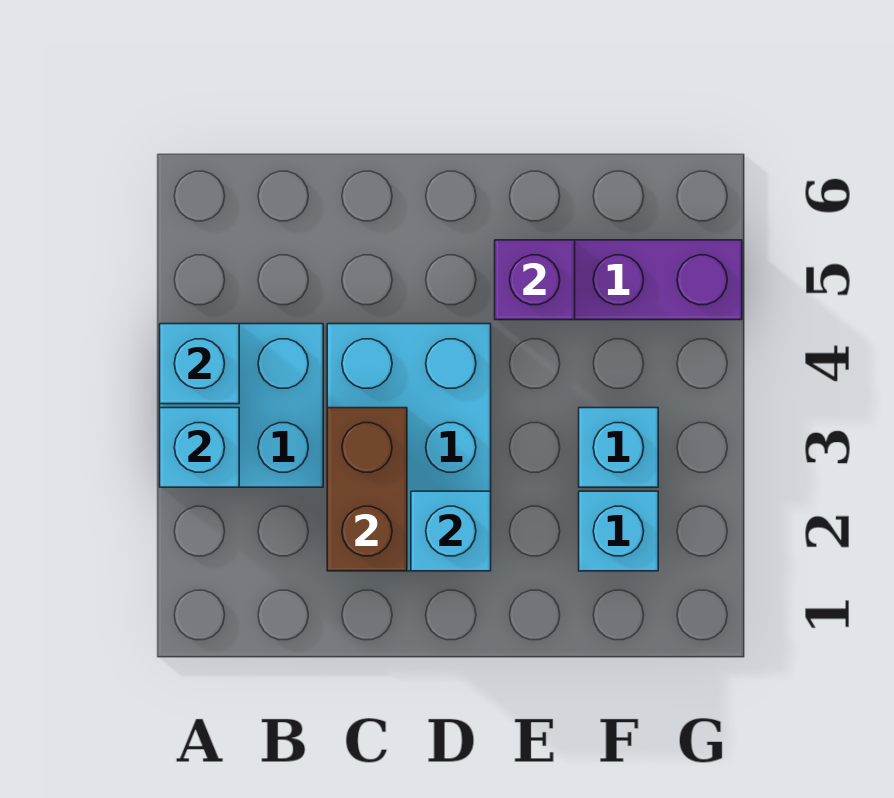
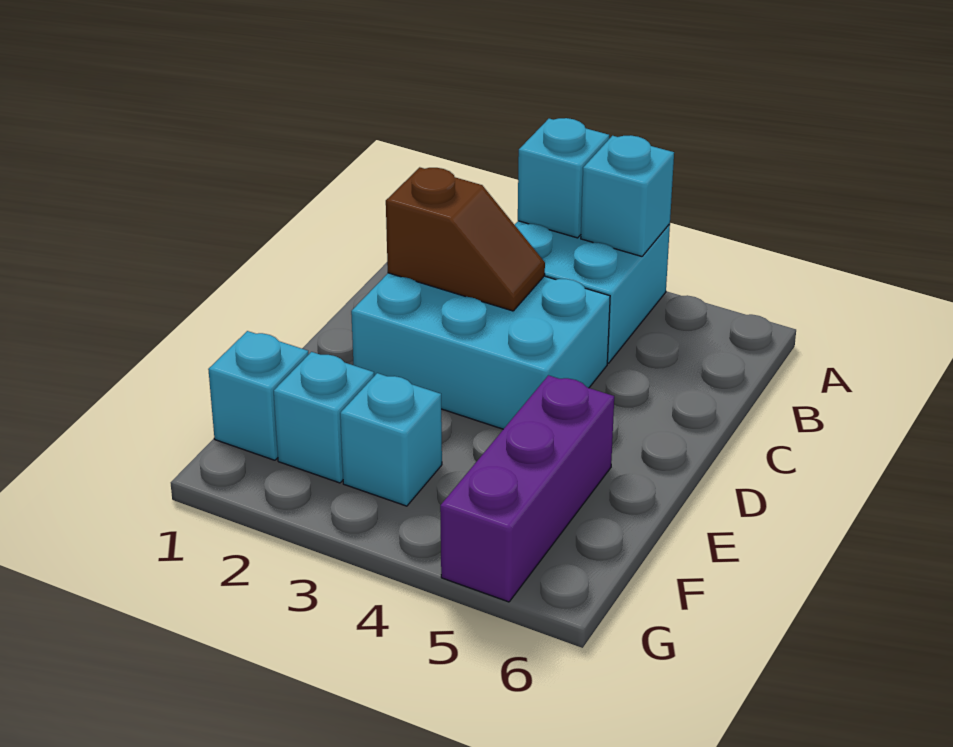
brown brick C2:C3 level 2 -> brown slope C2:C3 level 2 top 2
cyan brick D2 level 2 -> cyan brick F1 level 1
purple brick E5 level 2 -> none

